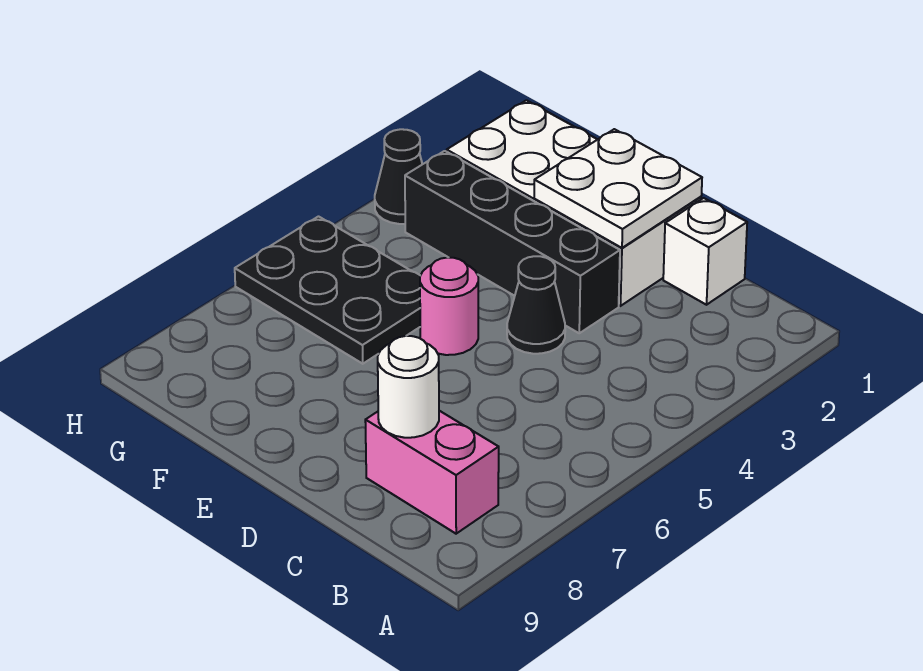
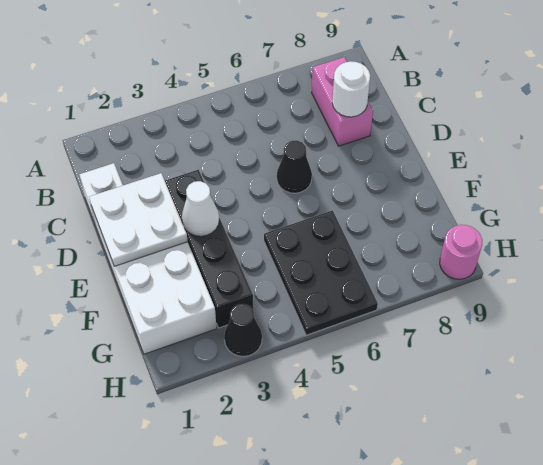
black cone D4 level 1 -> black cone D6 level 1
none -> white cone E3 level 2
pink round brick E5 level 1 -> pink round brick H9 level 1

